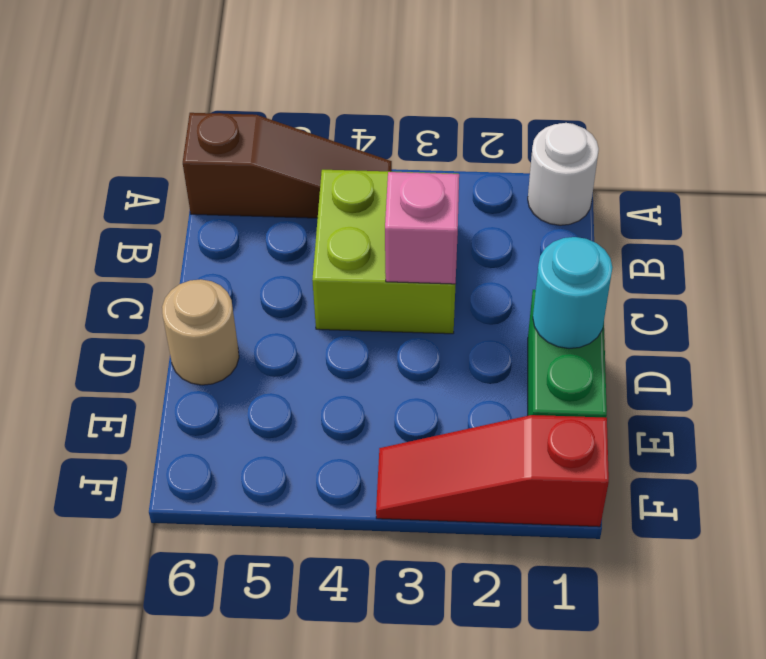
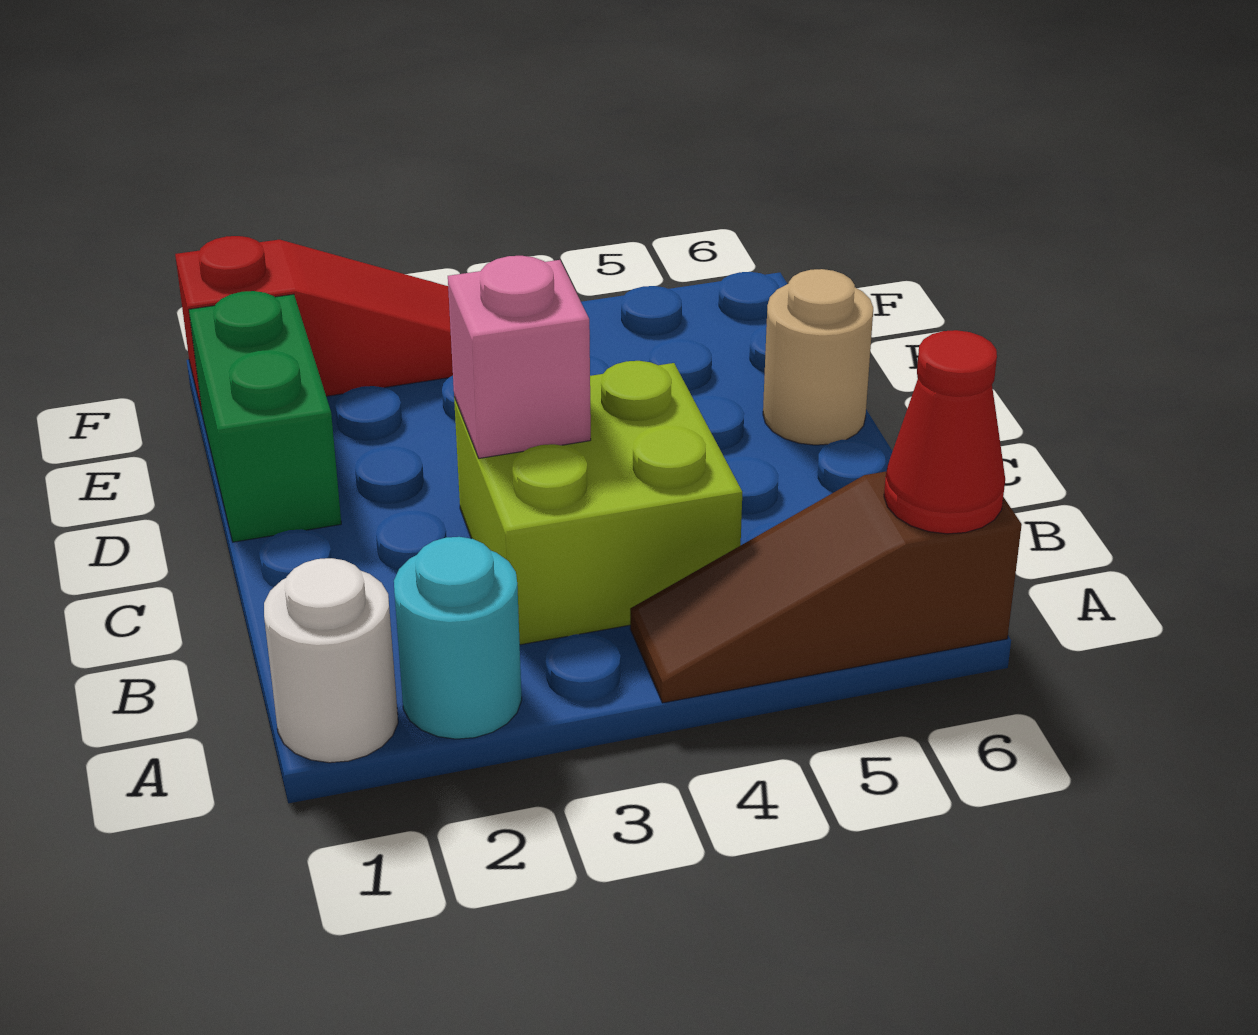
none -> red cone A6 level 2
cyan round brick D1 level 2 -> cyan round brick A2 level 1

